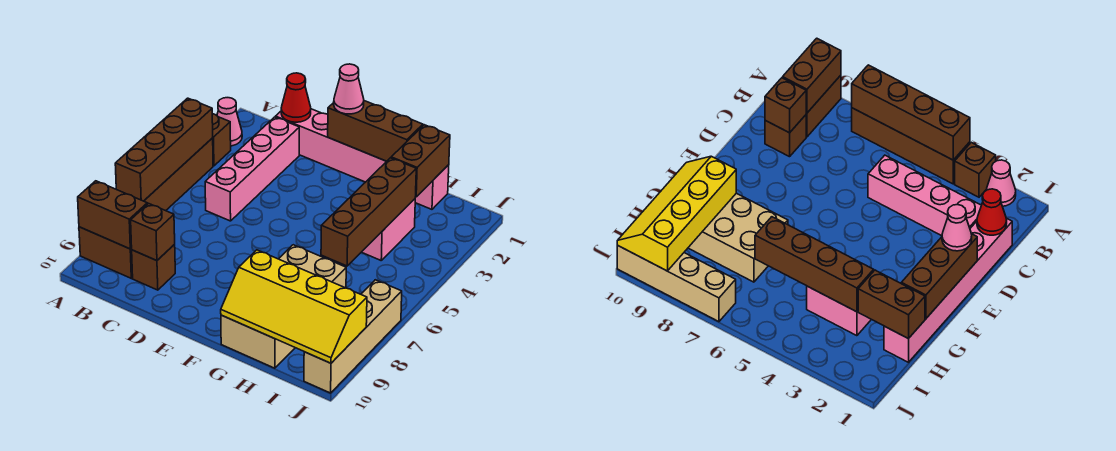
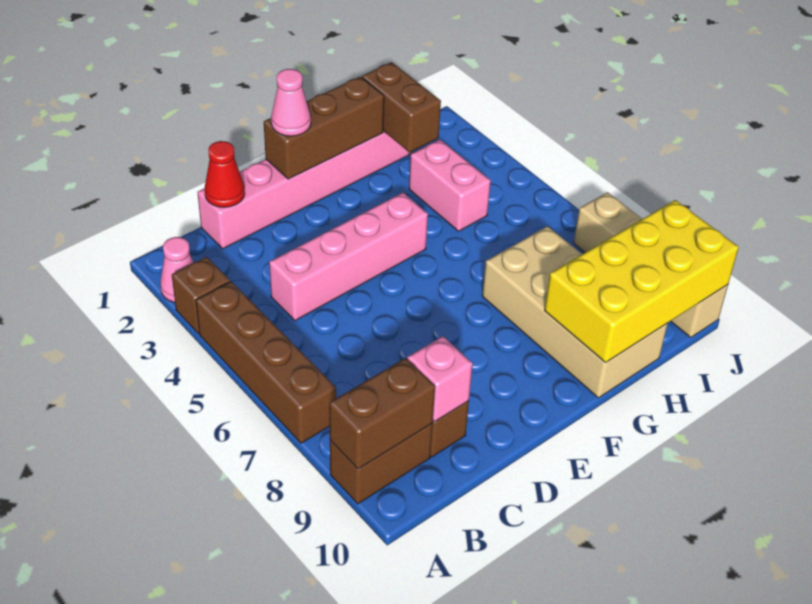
brown brick A4:A7 level 2 -> none
pink brick C2:C5 level 1 -> pink brick C4:F4 level 1
brown brick C9 level 2 -> pink brick C9 level 2
yellow slope G9:J10 level 2 top 9 -> yellow brick G9:J10 level 2
brown brick H3:H6 level 2 -> none

